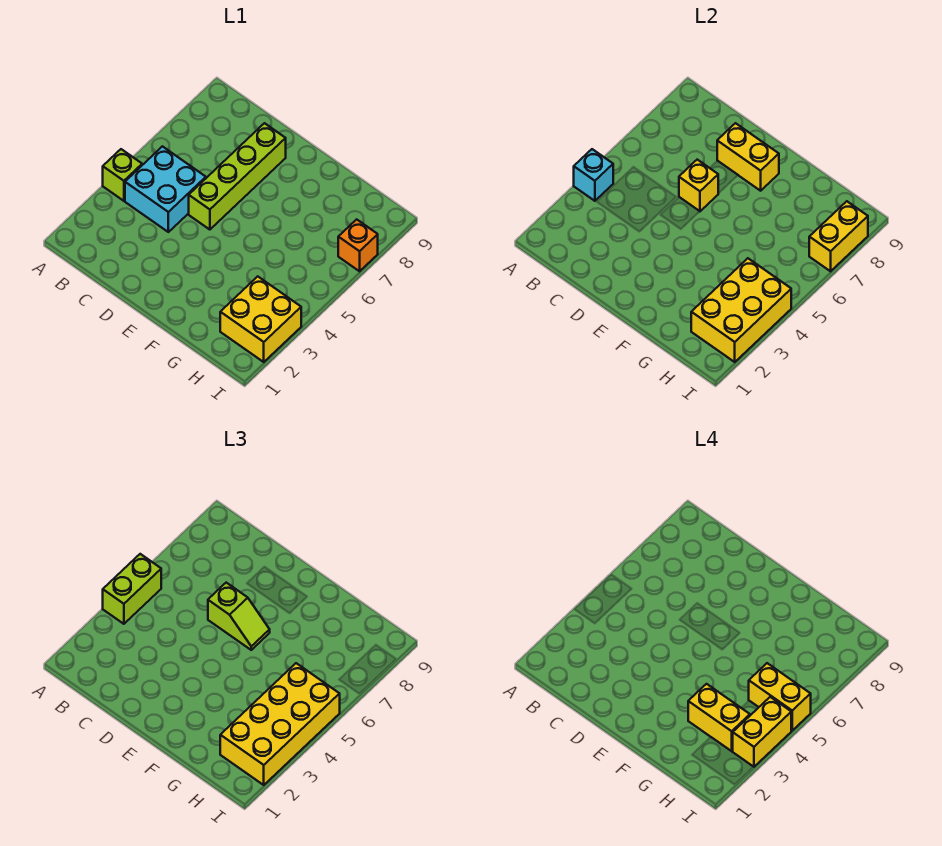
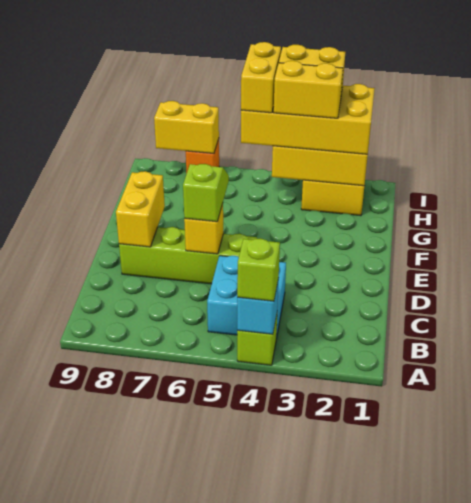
lime brick A4:A5 level 3 -> lime brick A4 level 3
yellow brick G3:H3 level 4 -> yellow brick H3:H4 level 4

